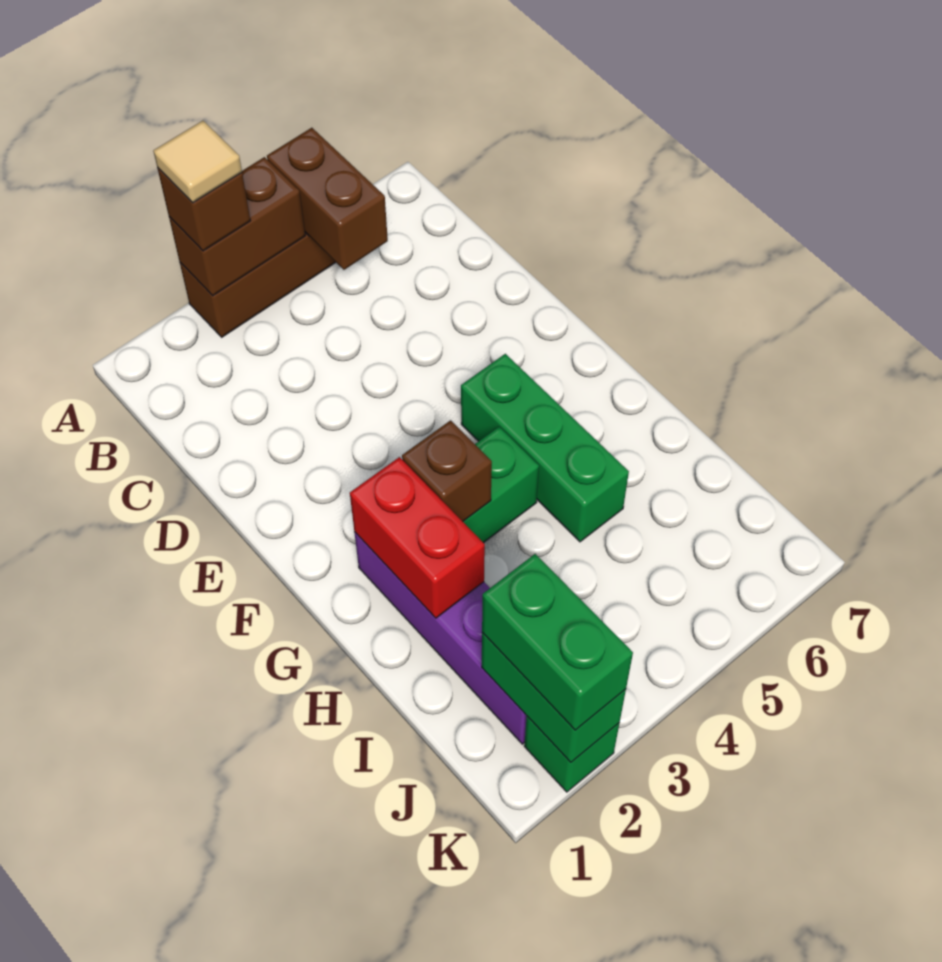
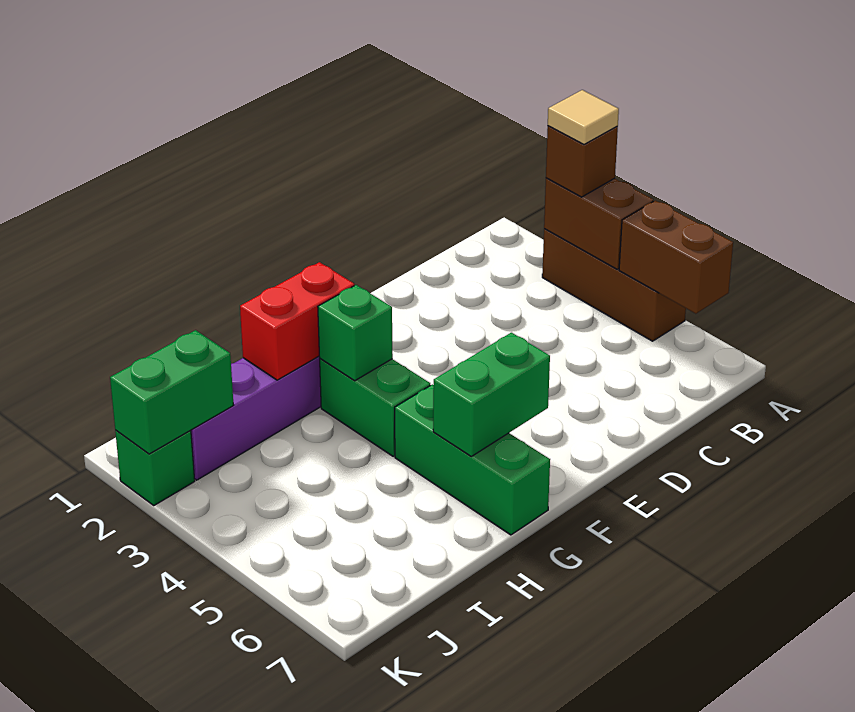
brown brick A5:B5 level 2 -> brown brick A5:A6 level 2
green brick F5:H5 level 1 -> green brick G5:G7 level 1
brown brick G3 level 2 -> green brick G3 level 2
green brick J2:K2 level 3 -> green brick F6:G6 level 2

